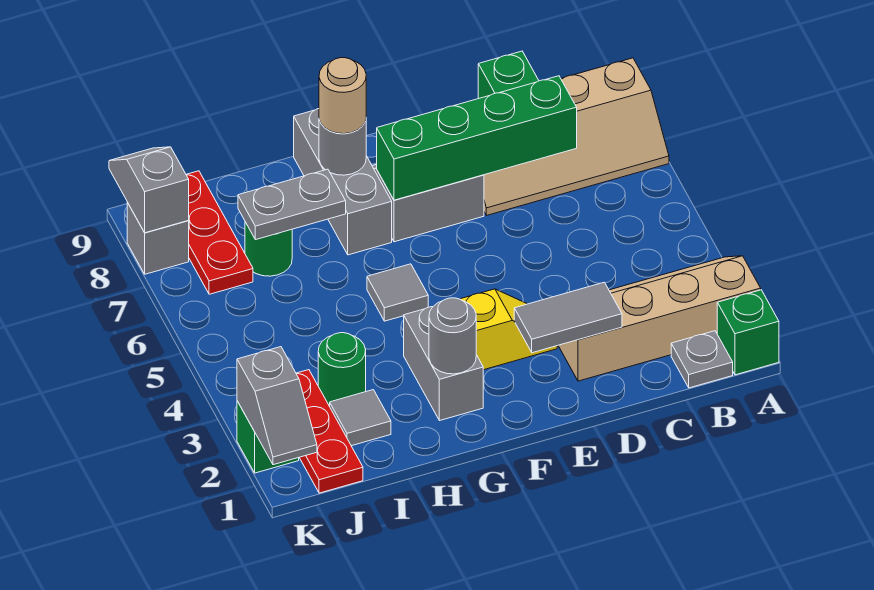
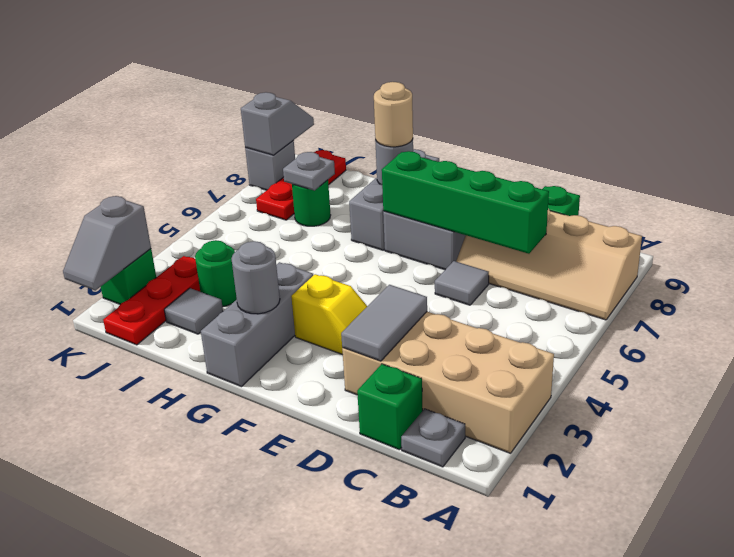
green brick A1 level 1 -> green brick C1 level 1
tan slope A2:D3 level 1 top 2 -> tan brick A2:D3 level 1
grey tile D2:E2 level 2 -> grey tile D2:D3 level 2
grey brick G2:G3 level 1 -> grey brick G1:G3 level 1
grey tile G5 level 1 -> grey tile D6 level 1
grey plate H7:I7 level 2 -> grey plate I7 level 2

